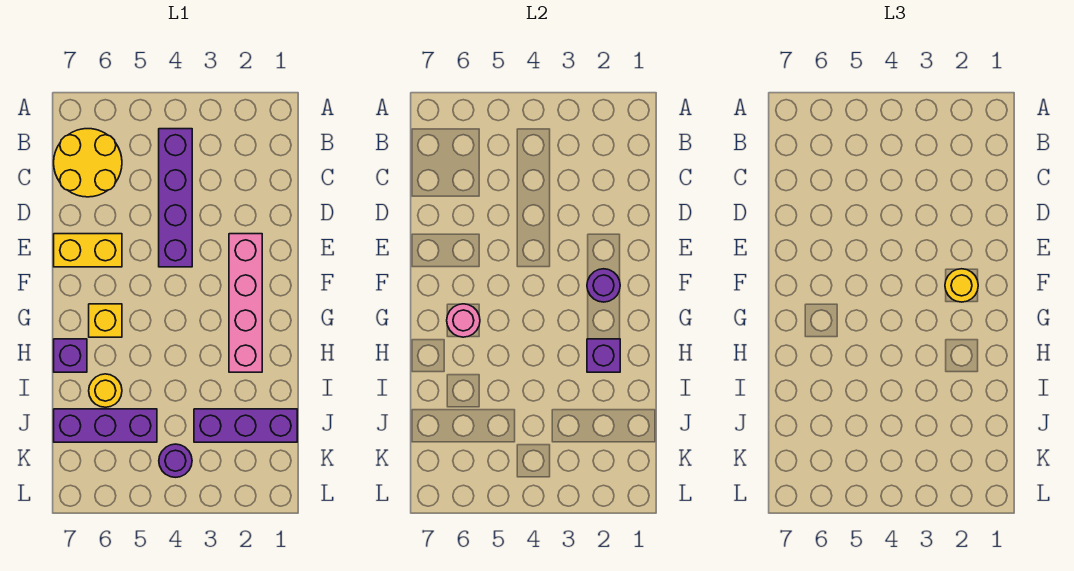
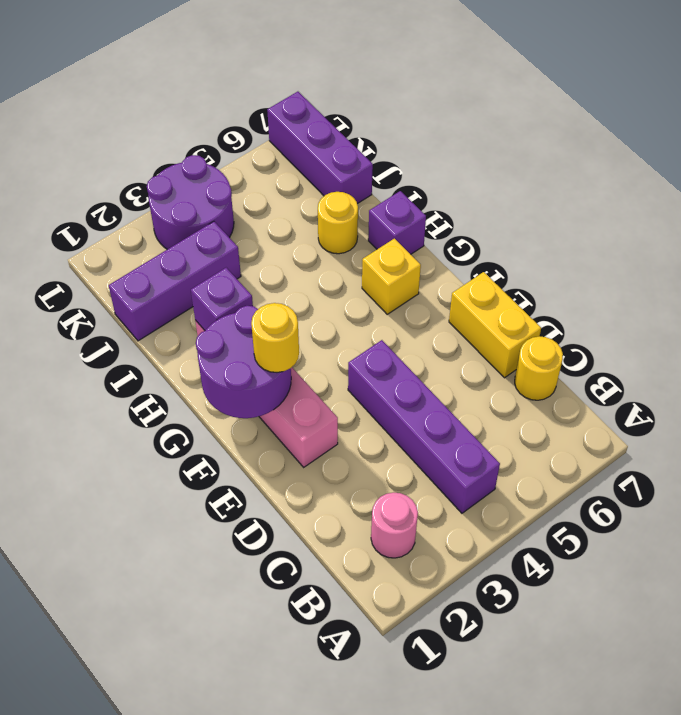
yellow round brick B6:C7 level 1 -> yellow round brick C7 level 1
yellow brick E6:E7 level 1 -> yellow brick D7:E7 level 1
purple round brick F2 level 2 -> purple round brick F1:G2 level 2
pink round brick G6 level 2 -> pink round brick B2 level 1
purple brick J5:J7 level 1 -> purple brick J7:L7 level 1
purple round brick K4 level 1 -> purple round brick K3:L4 level 1

